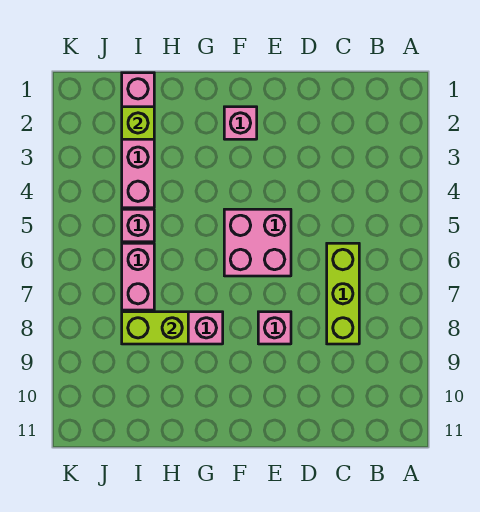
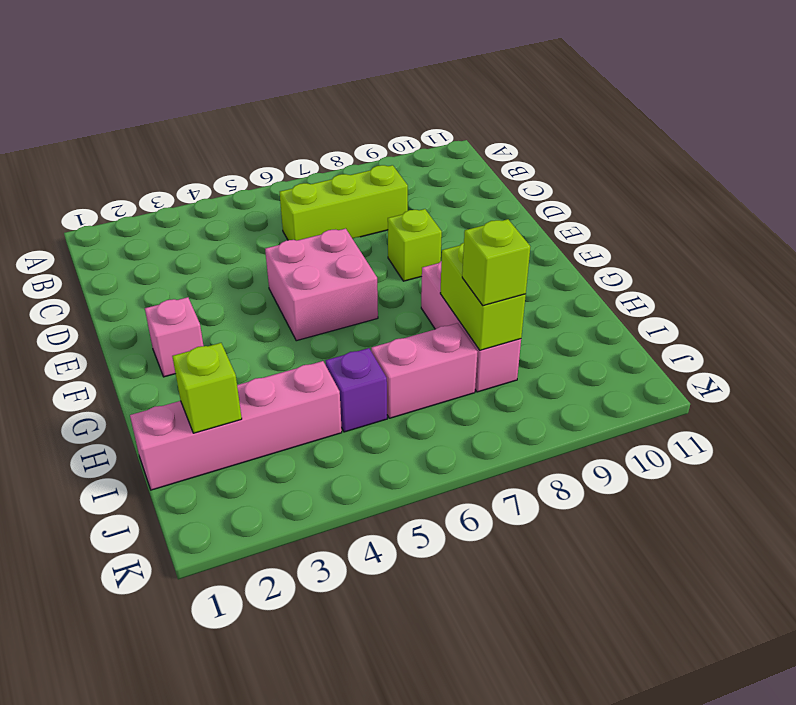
pink brick E8 level 1 -> lime brick E8 level 1
pink brick I5 level 1 -> purple brick I5 level 1
none -> lime brick I8 level 3

